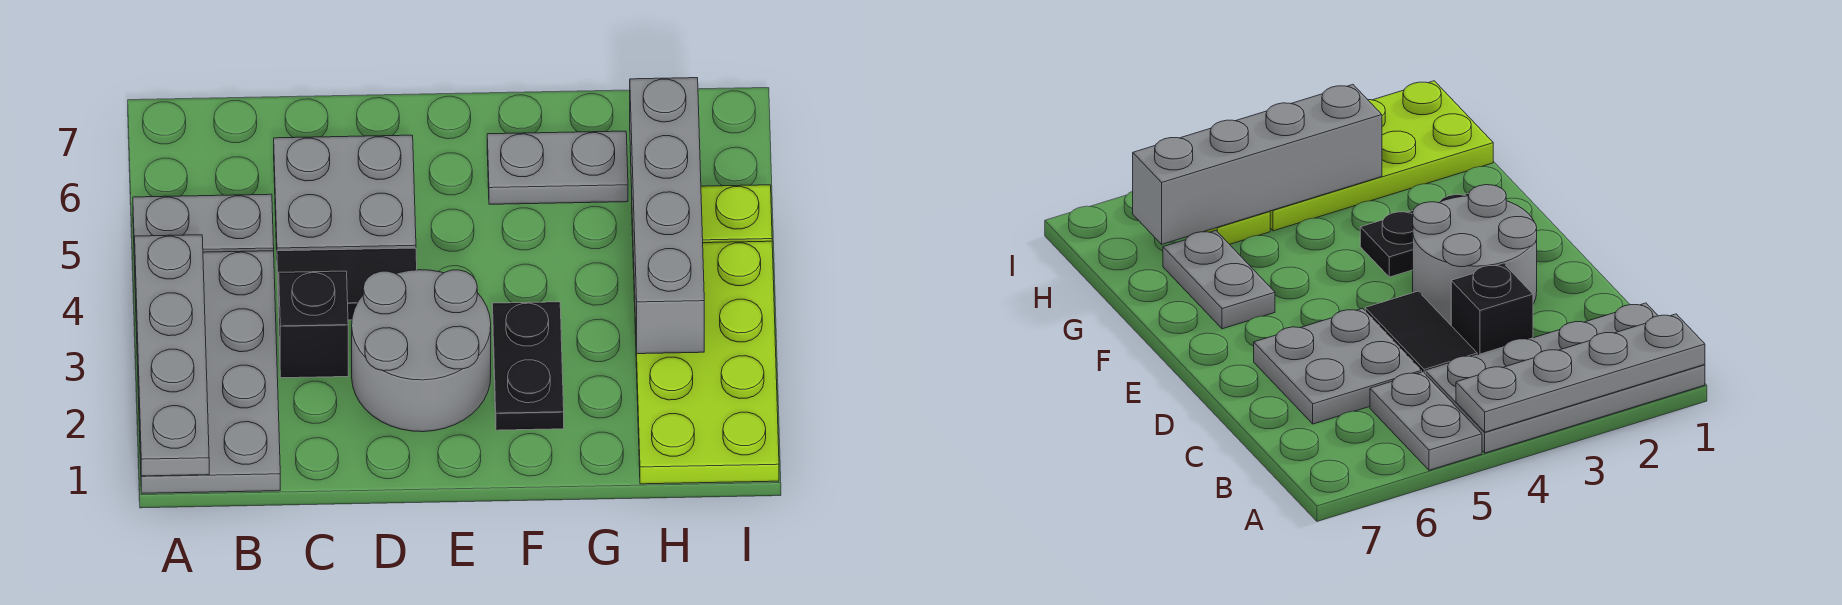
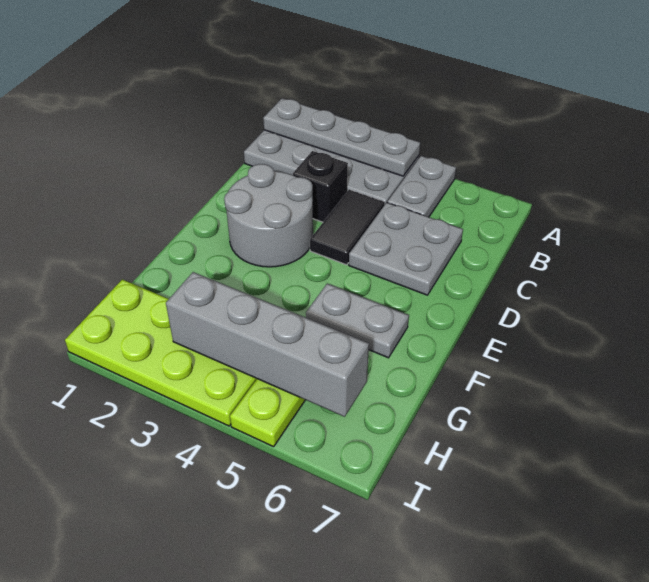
black plate F2:F3 level 1 -> none
grey plate F6:G6 level 1 -> grey plate F5:F6 level 1

